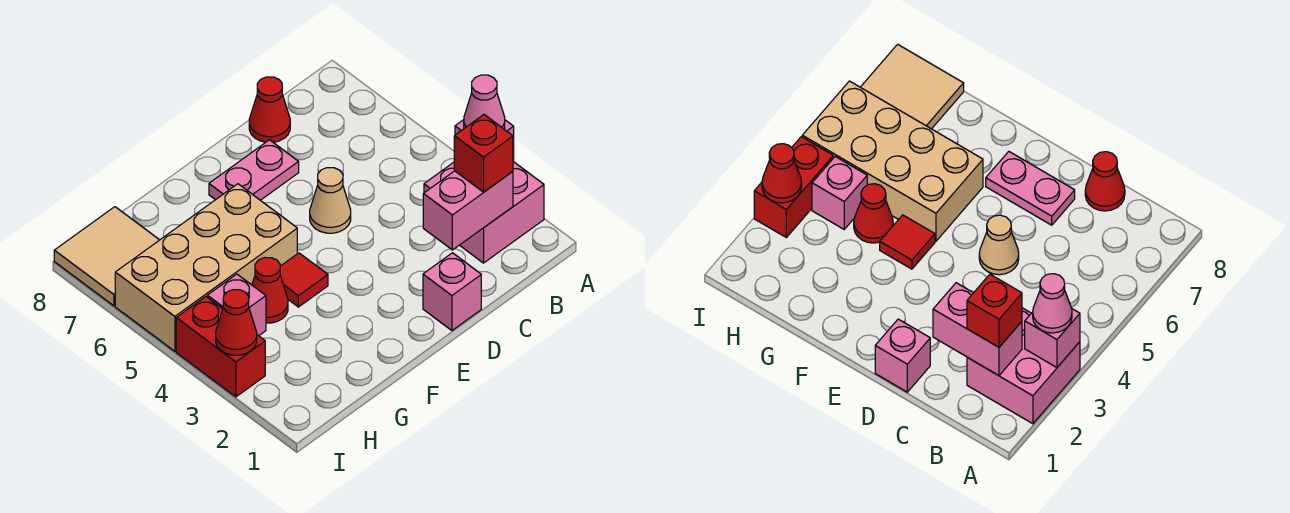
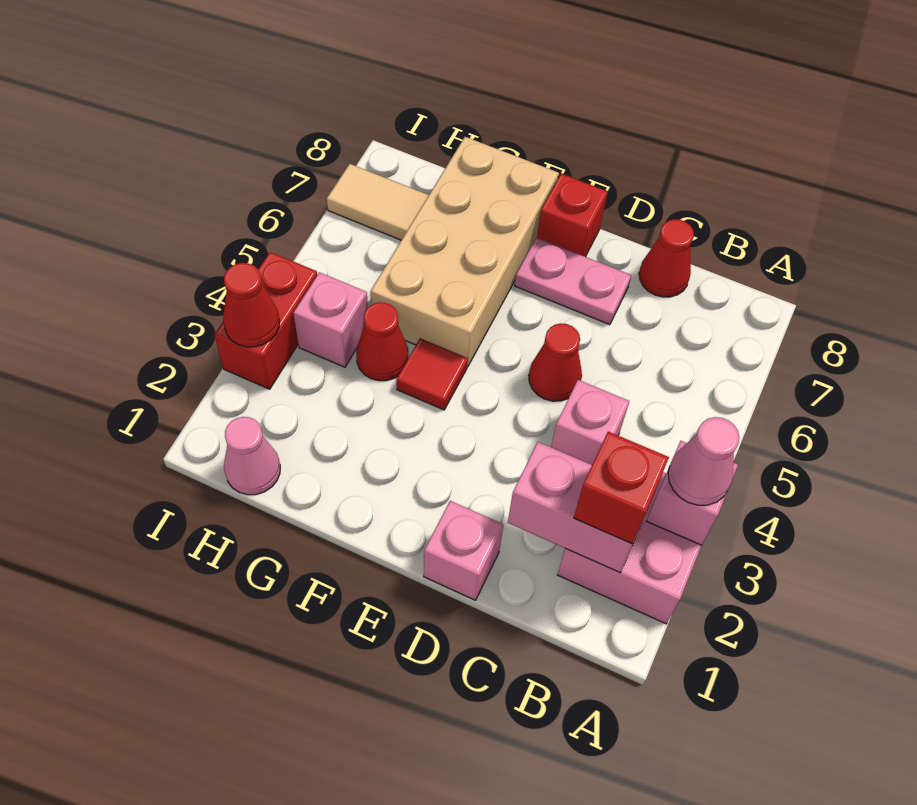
none -> pink brick C4 level 1
tan cone D5 level 1 -> red cone D5 level 1
none -> red brick E8 level 1
tan brick F5:I6 level 1 -> tan brick F5:G8 level 1
none -> pink cone H1 level 1
tan tile H7:I8 level 1 -> tan tile H7:I7 level 1

